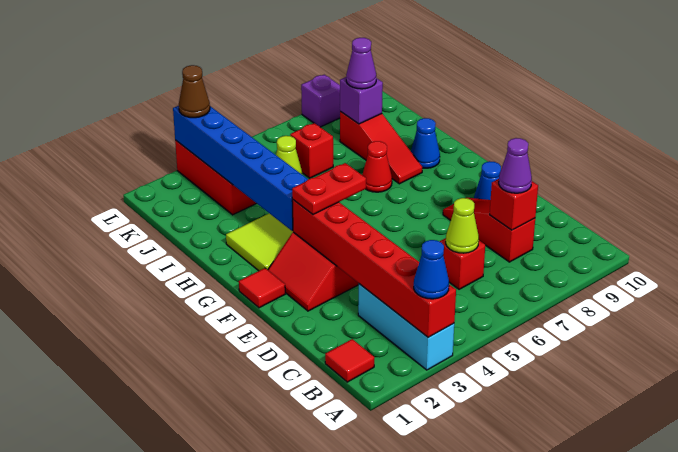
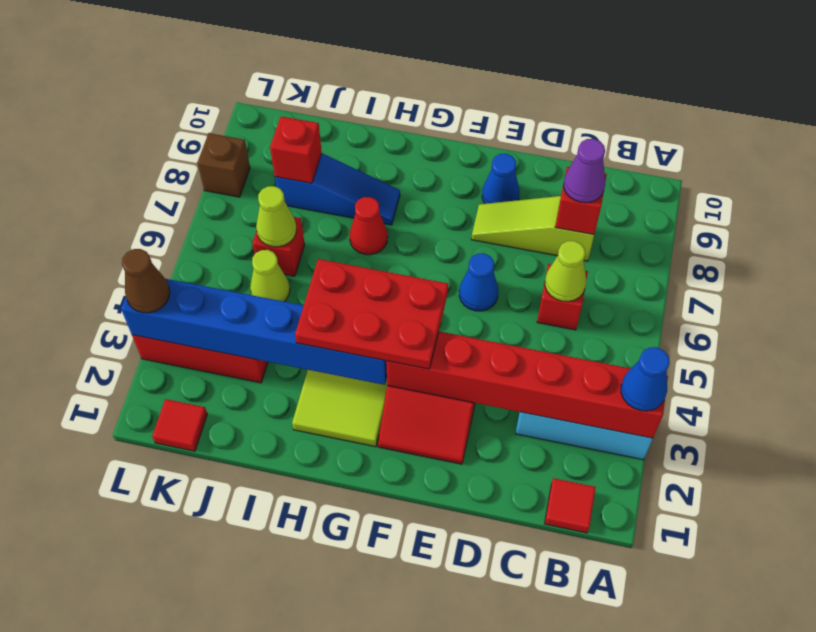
red slope C8:E8 level 1 top C -> lime slope C8:E8 level 1 top C
red tile F1 level 1 -> red tile K1 level 1
red plate F3:F4 level 3 -> red plate F3:H4 level 3
red slope H8:J8 level 1 top J -> blue slope H8:J8 level 1 top J
blue cone H9 level 1 -> blue cone E6 level 1
none -> lime cone J6 level 2
purple brick J8 level 2 -> red brick J8 level 2
purple cone J8 level 3 -> none
purple brick L8 level 1 -> brown brick L8 level 1

